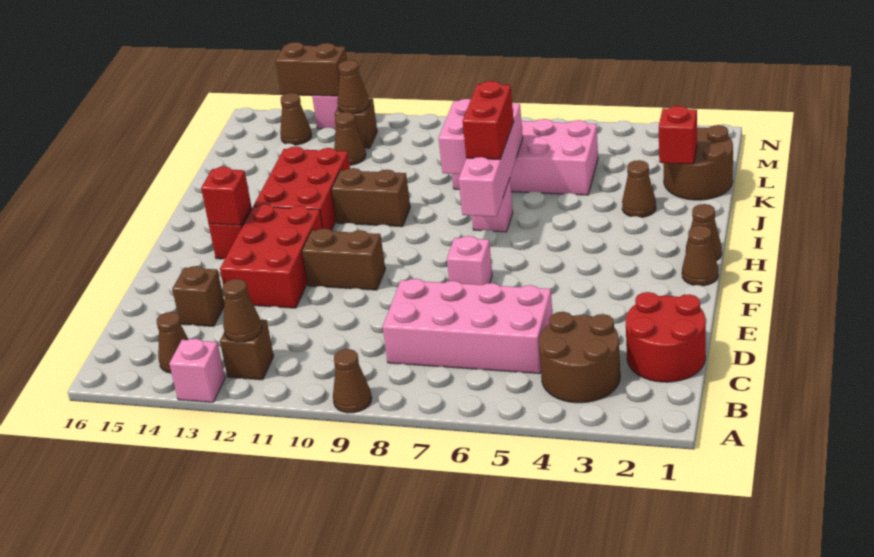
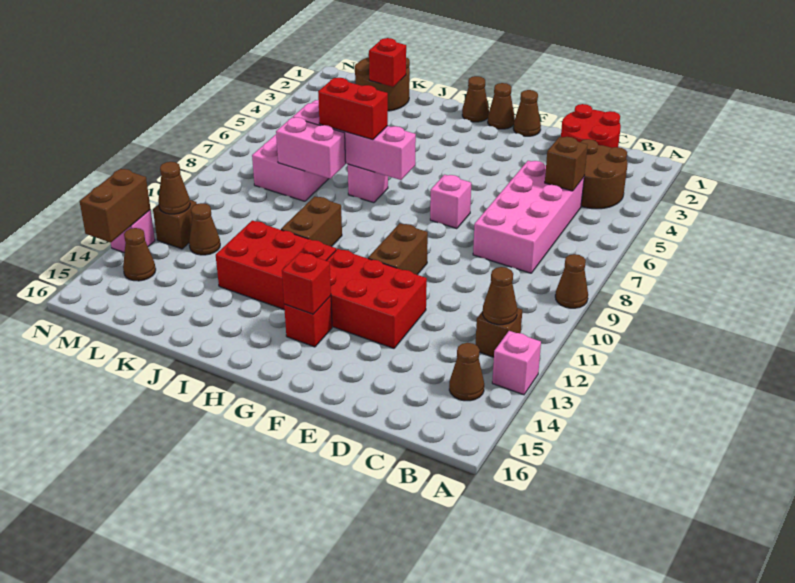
brown brick D14 level 1 -> brown brick C5 level 2
brown cone J3 level 1 -> brown cone F1 level 1

